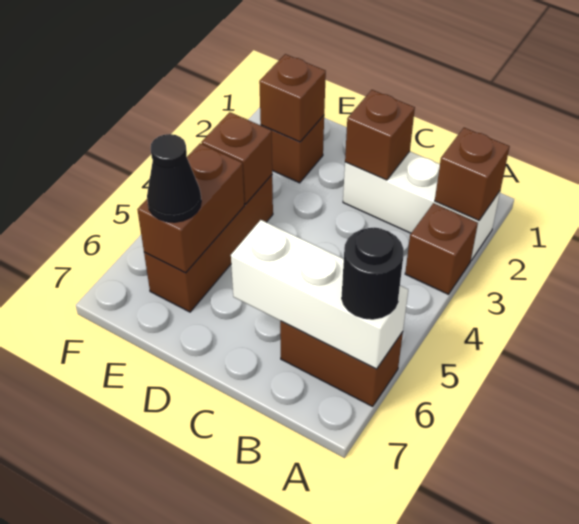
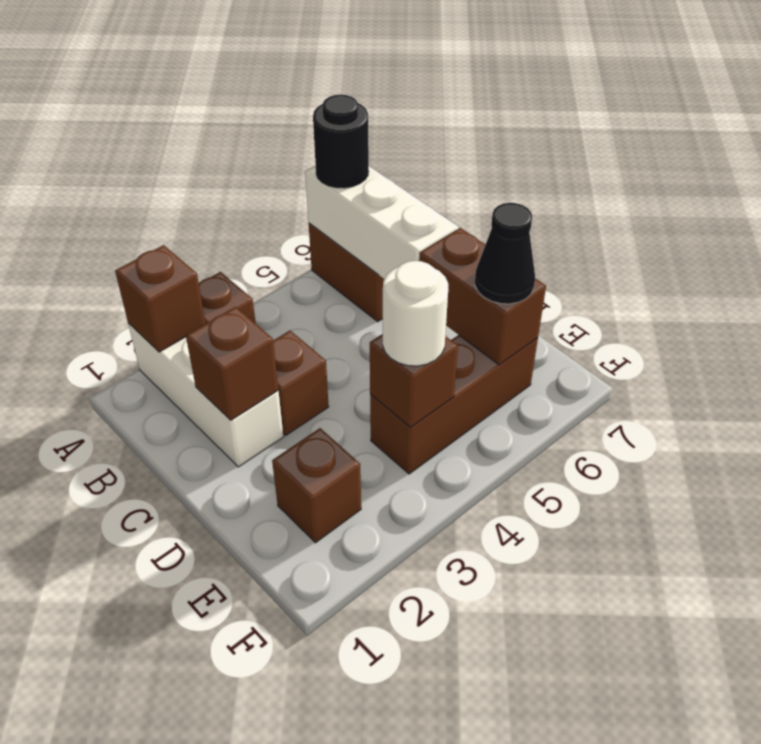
brown brick E2 level 2 -> brown brick C3 level 1
none -> white round brick E4 level 3
brown brick E5:E6 level 2 -> brown brick D6:E6 level 2

